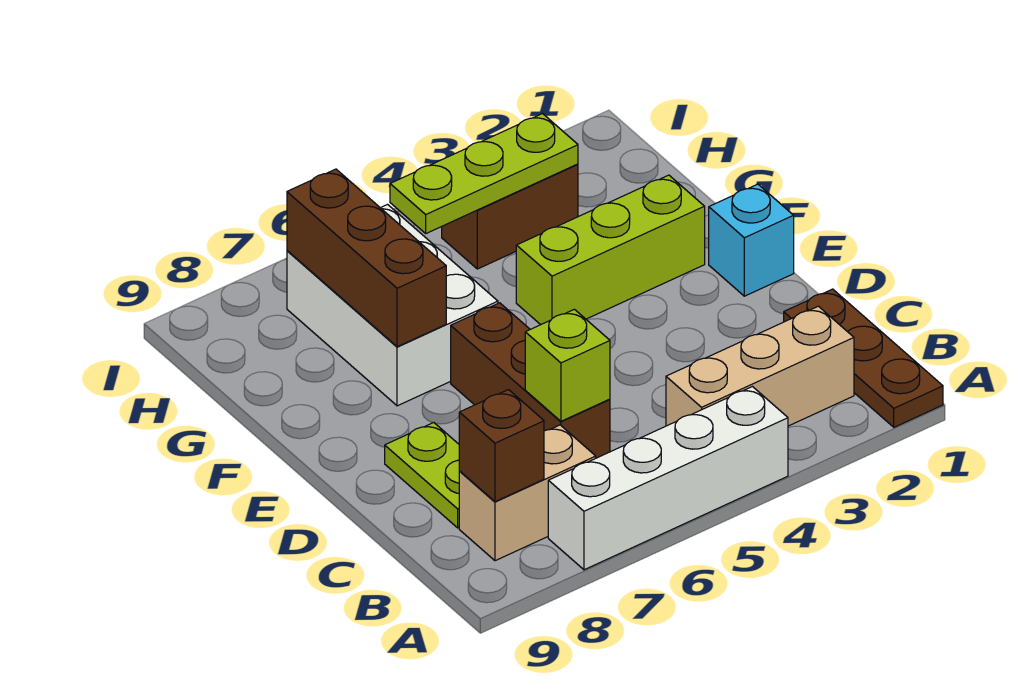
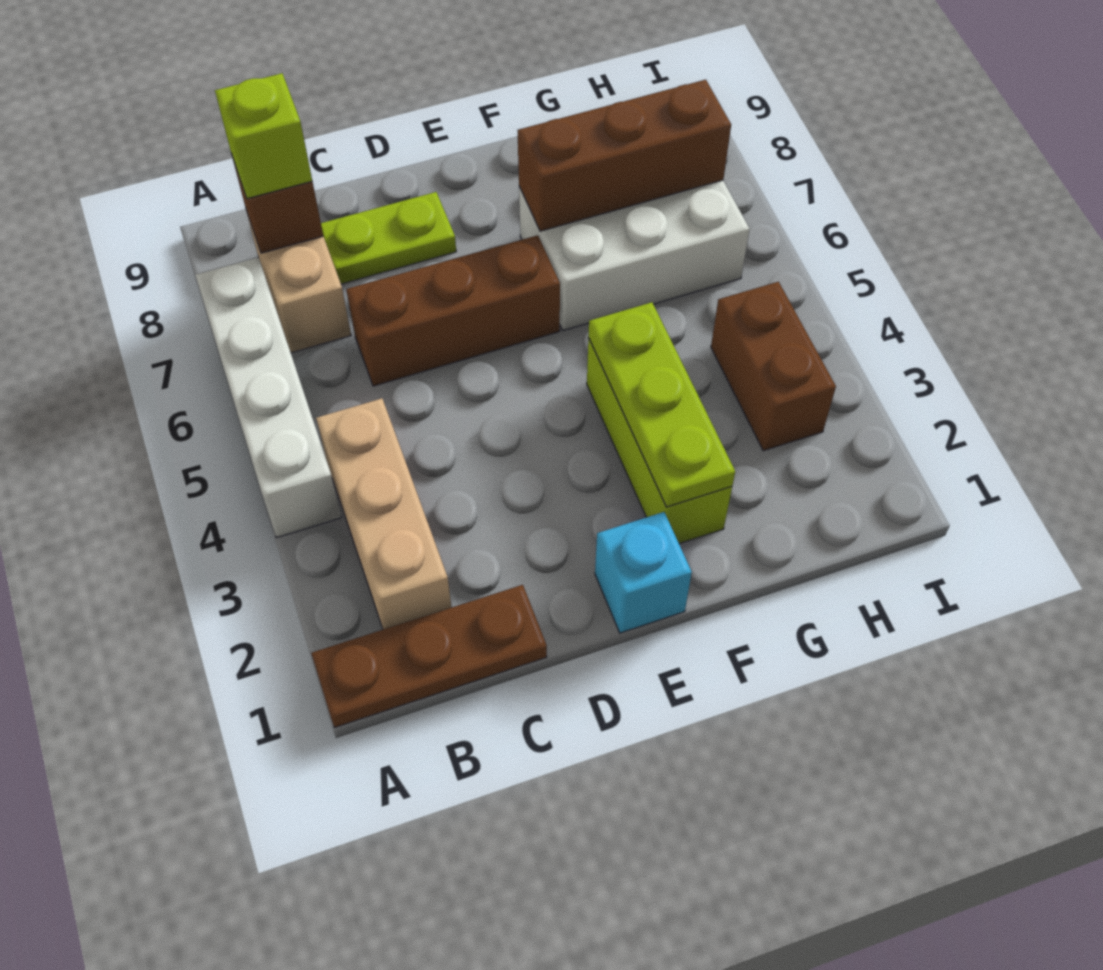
lime brick C6 level 2 -> lime brick B8 level 3
lime plate H3:H5 level 2 -> lime plate F2:F4 level 2

